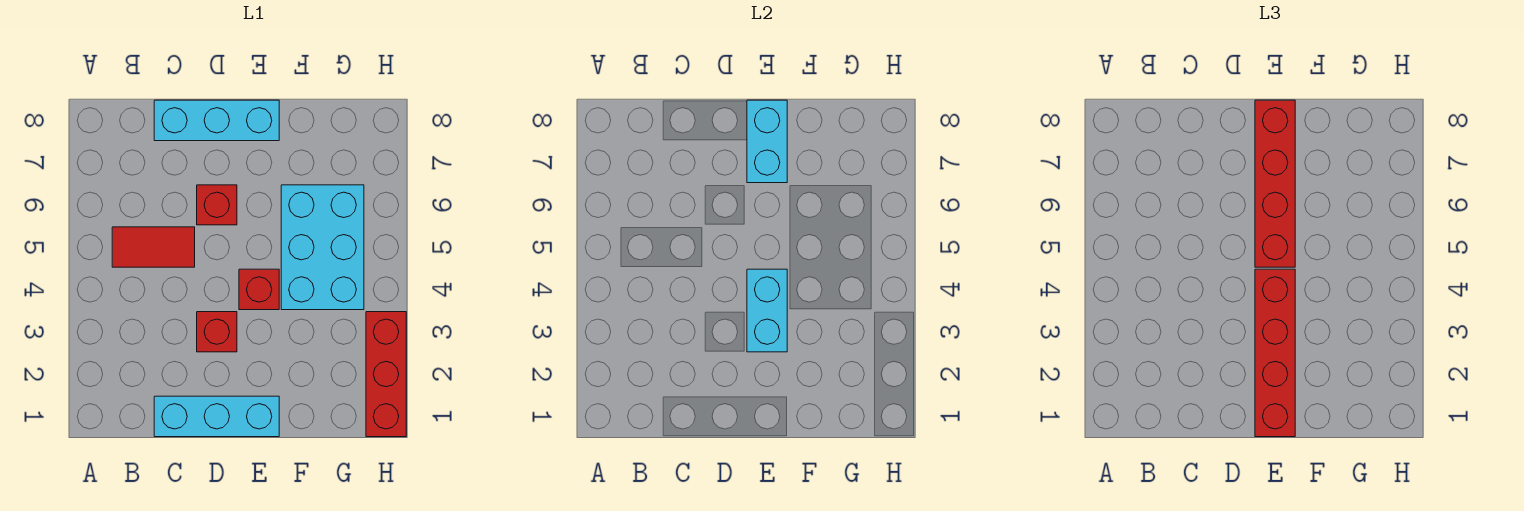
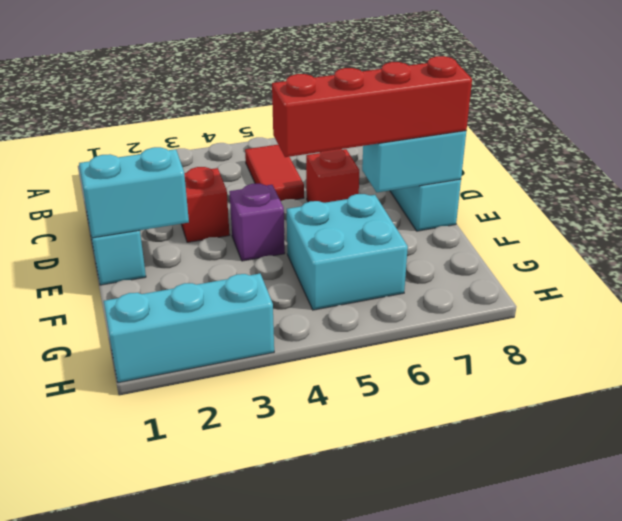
red brick E1:E4 level 3 -> none
cyan brick E3:E4 level 2 -> cyan brick E1:E2 level 2
red brick E4 level 1 -> purple brick E4 level 1
cyan brick F4:G6 level 1 -> cyan brick F5:G6 level 1
red brick H1:H3 level 1 -> cyan brick H1:H3 level 1

